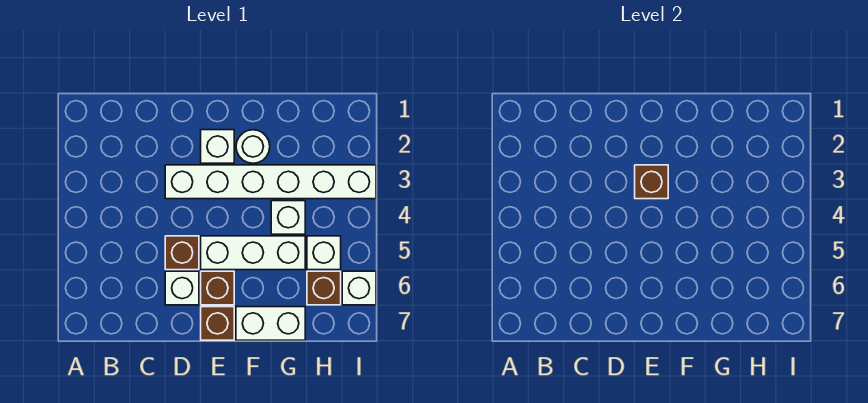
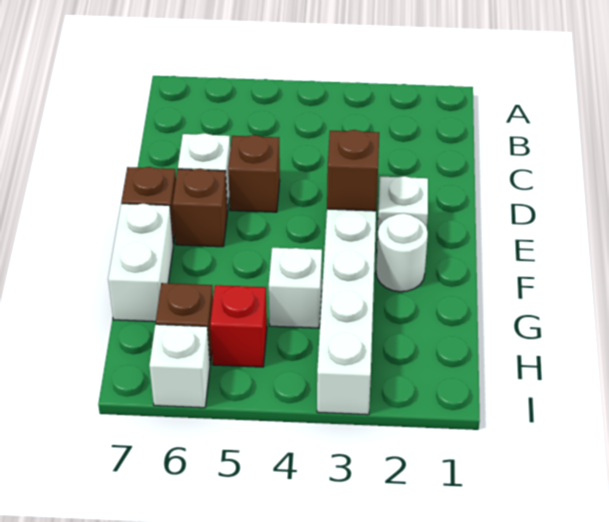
white brick E5:G5 level 1 -> none
white brick H5 level 1 -> red brick H5 level 1

